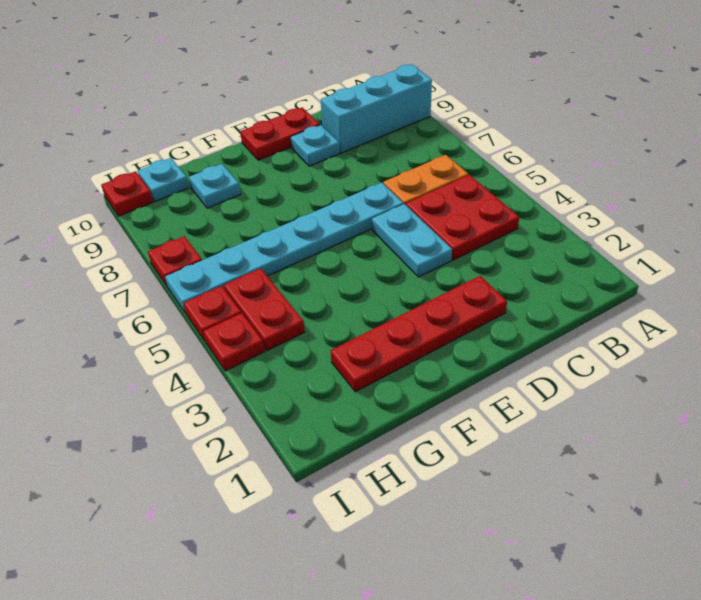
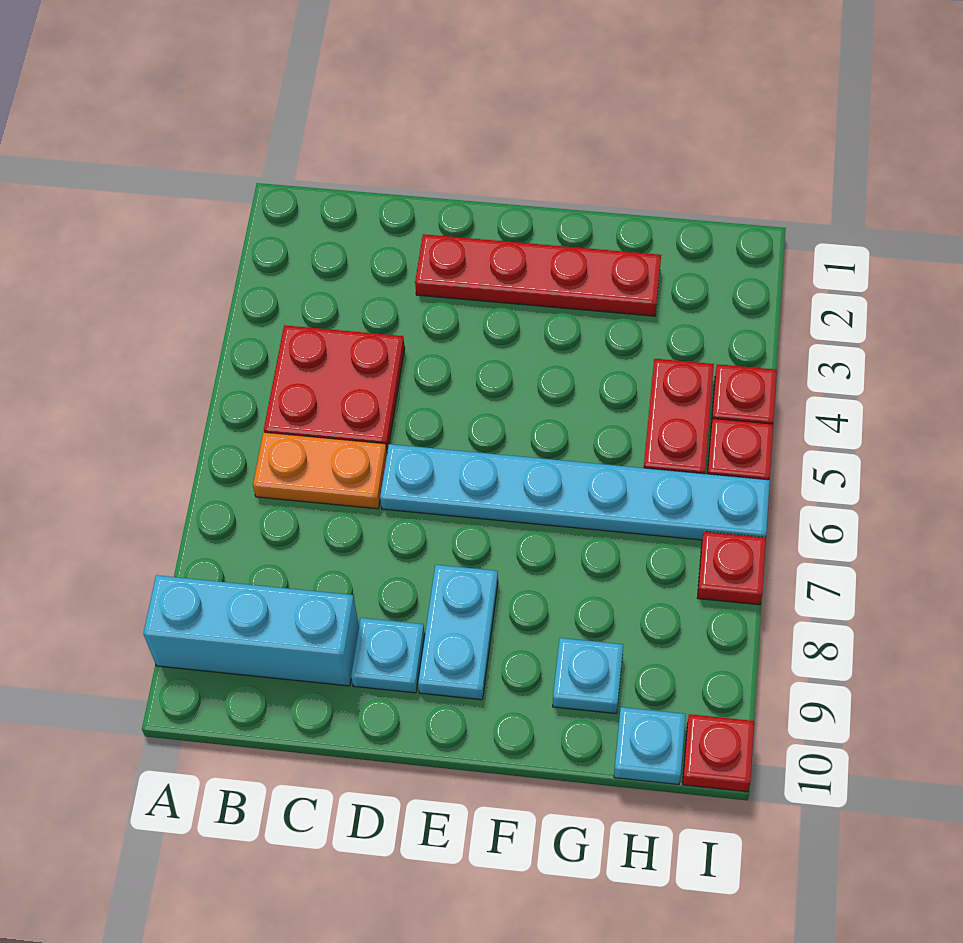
cyan plate D4:D5 level 1 -> cyan plate E8:E9 level 1
red plate D10:E10 level 1 -> none

